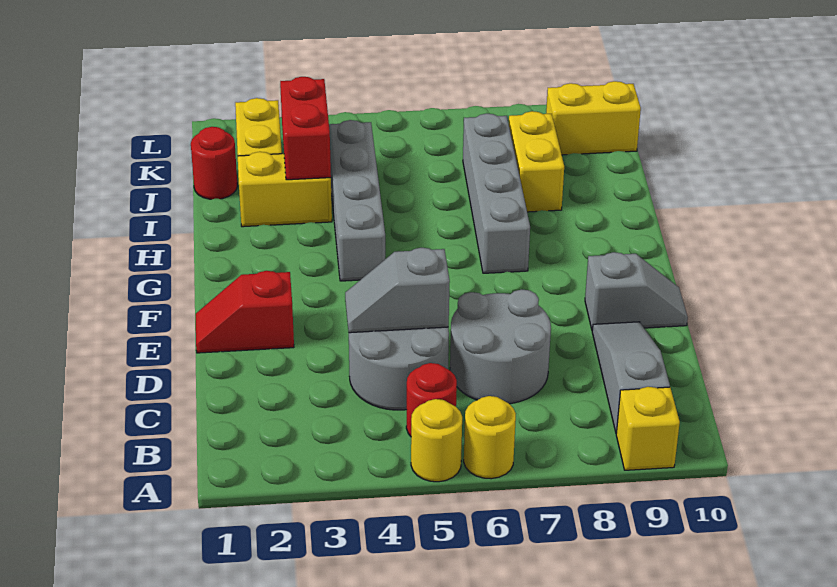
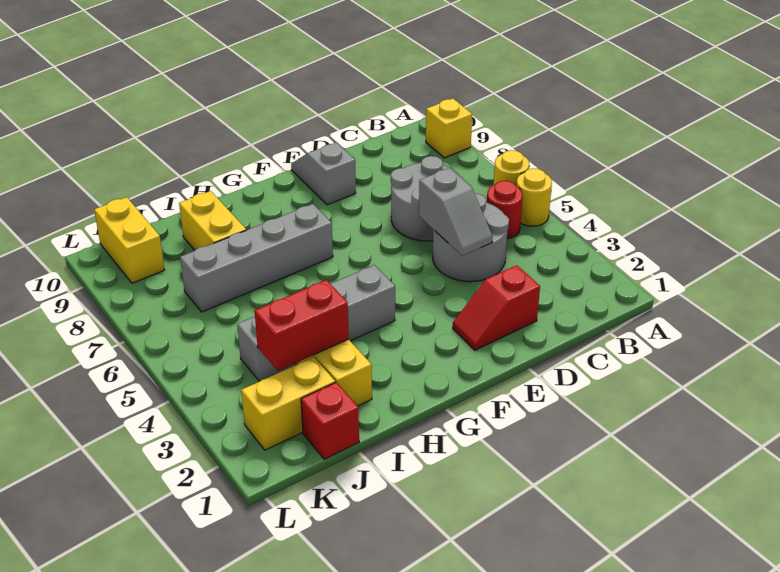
grey slope B9:D9 level 1 top B -> none
red slope E1:E2 level 1 top 2 -> red slope D2:E2 level 1 top D
yellow brick I8:J8 level 1 -> yellow brick I8:I9 level 1
red round brick J1 level 1 -> red brick J1 level 1

